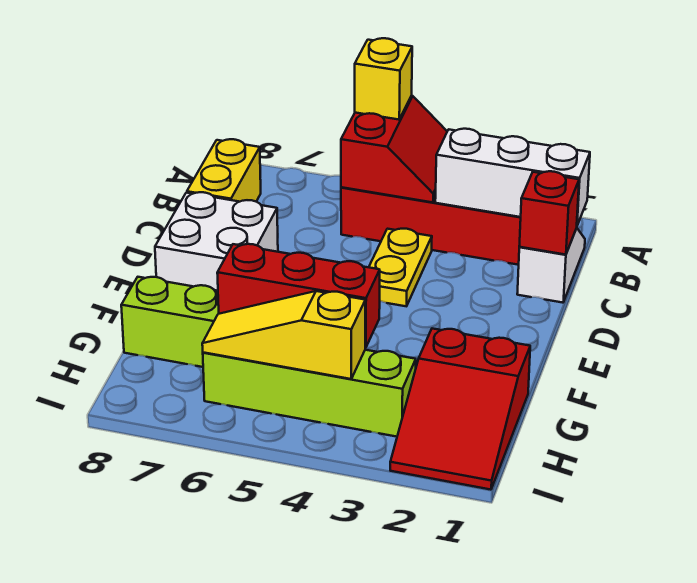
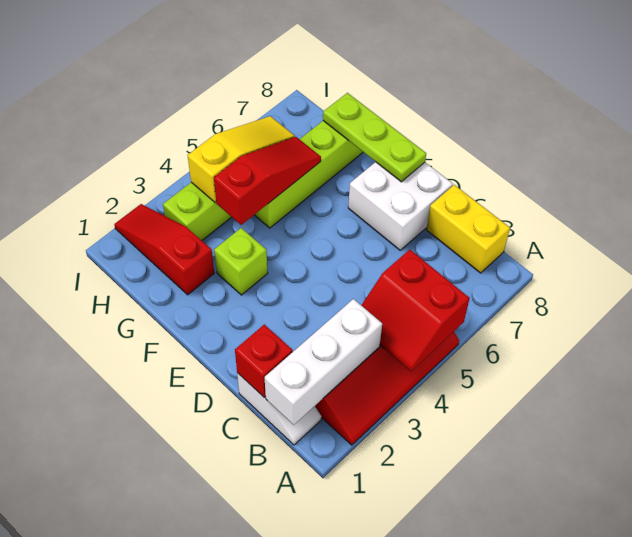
yellow brick A5 level 3 -> none
yellow plate C4:D4 level 1 -> none
none -> lime plate E8:G8 level 2
none -> lime brick F3 level 1
red slope G1:I2 level 1 top G -> red slope G2:I2 level 1 top G
red brick G4:G6 level 2 -> red slope G4:G6 level 2 top 4

